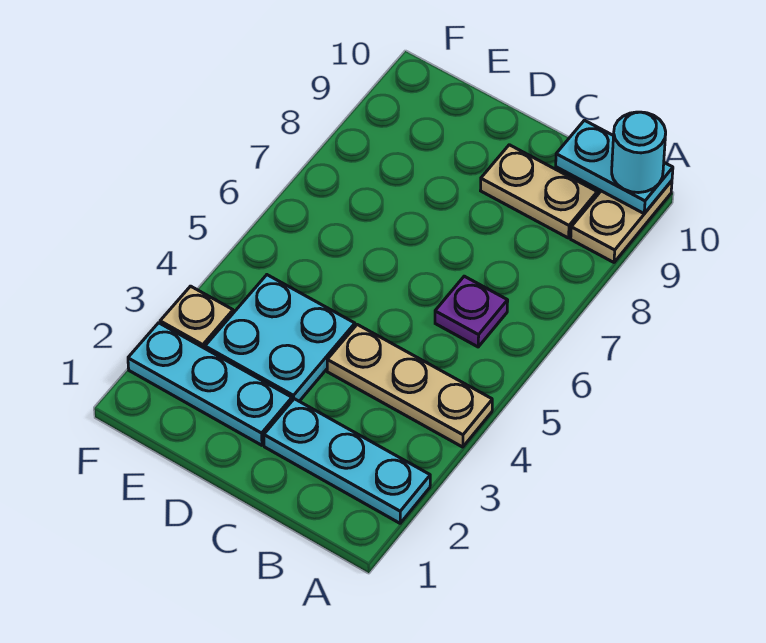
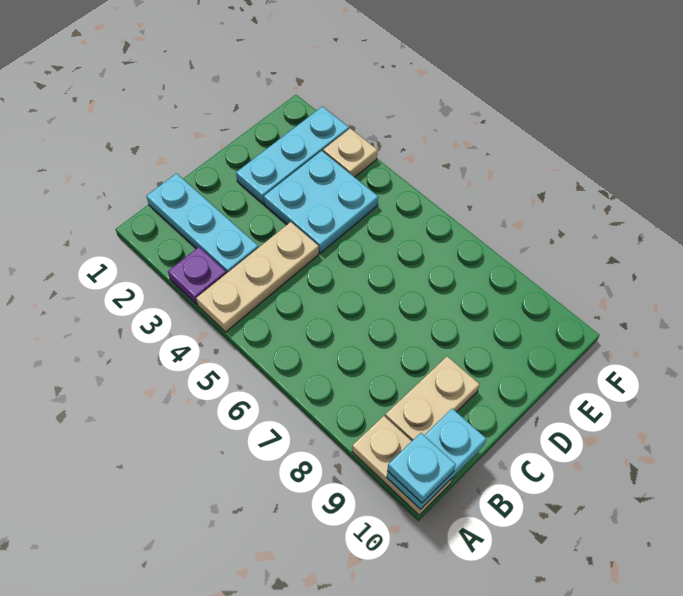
cyan plate A2:C2 level 1 -> cyan plate B1:B3 level 1
cyan round brick A10 level 3 -> cyan plate A10 level 3
purple plate B6 level 1 -> purple plate A3 level 1

